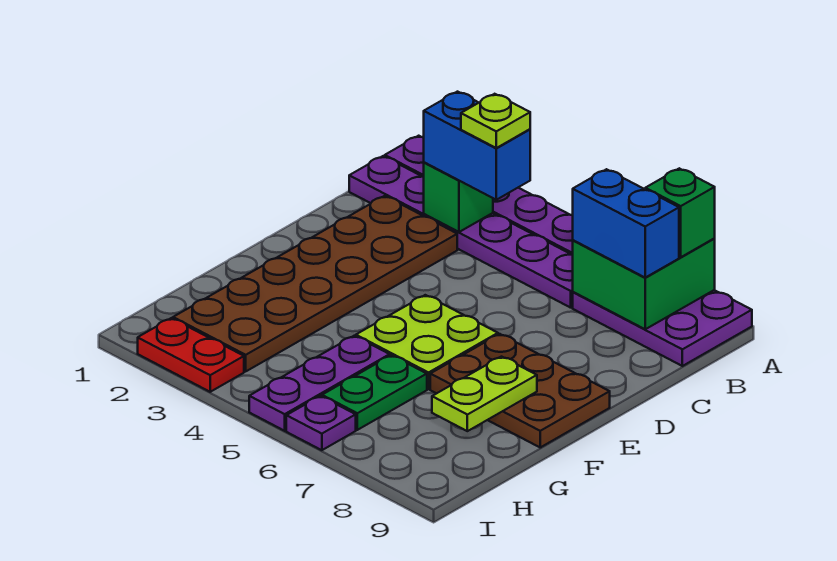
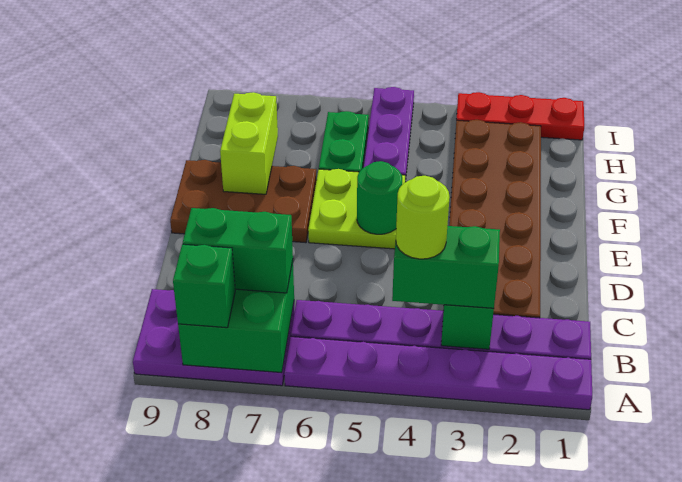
blue brick B3:B4 level 3 -> green brick B3:B4 level 3
lime plate B4 level 4 -> lime round brick B4 level 4
blue brick B7:B8 level 3 -> green brick B7:B8 level 3
none -> green round brick E5 level 2
lime plate F8:G8 level 2 -> lime brick F8:G8 level 2
red plate I2:I3 level 1 -> red plate I1:I3 level 1
purple plate I6 level 1 -> none

